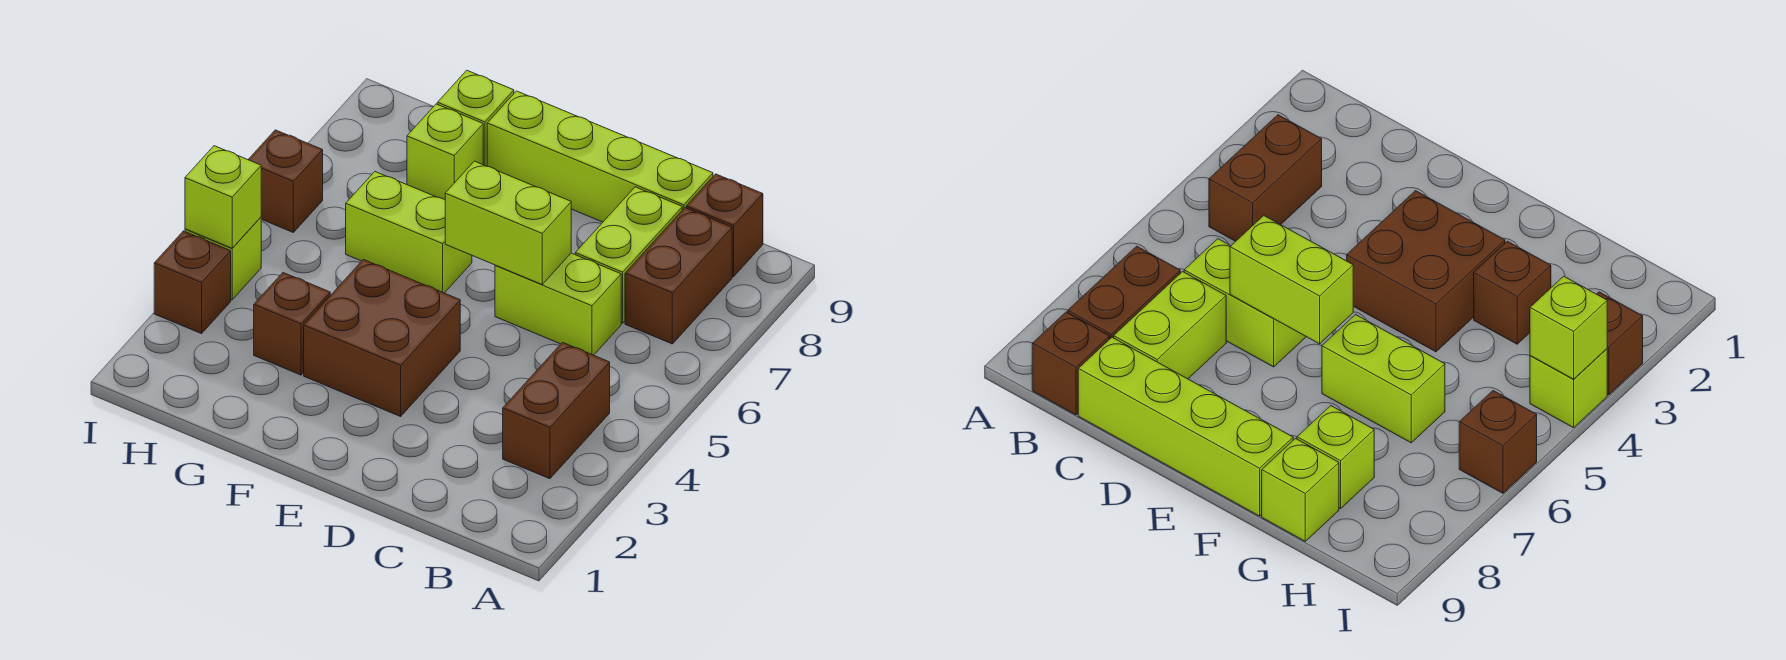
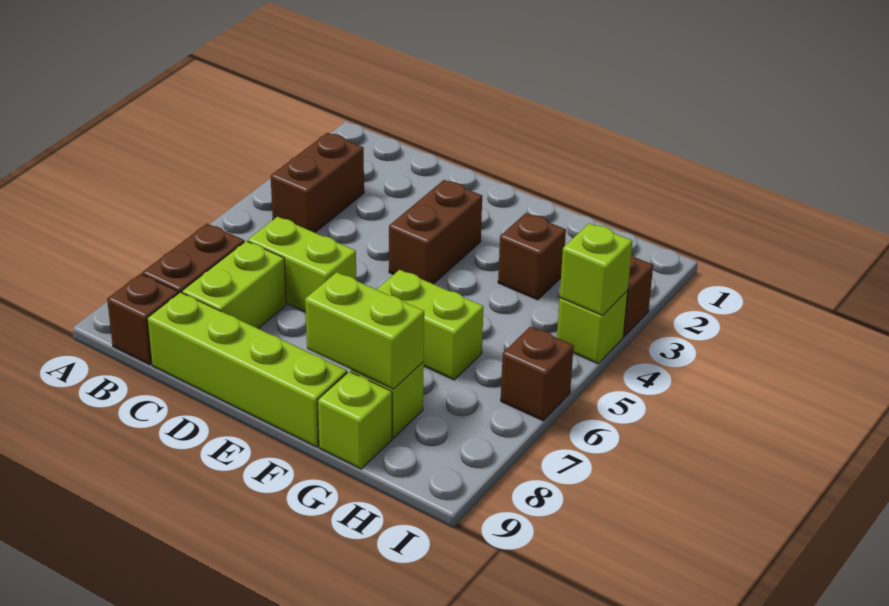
lime brick D6:E6 level 2 -> lime brick F8:G8 level 2
brown brick E3:F4 level 1 -> brown brick E3:E4 level 1

